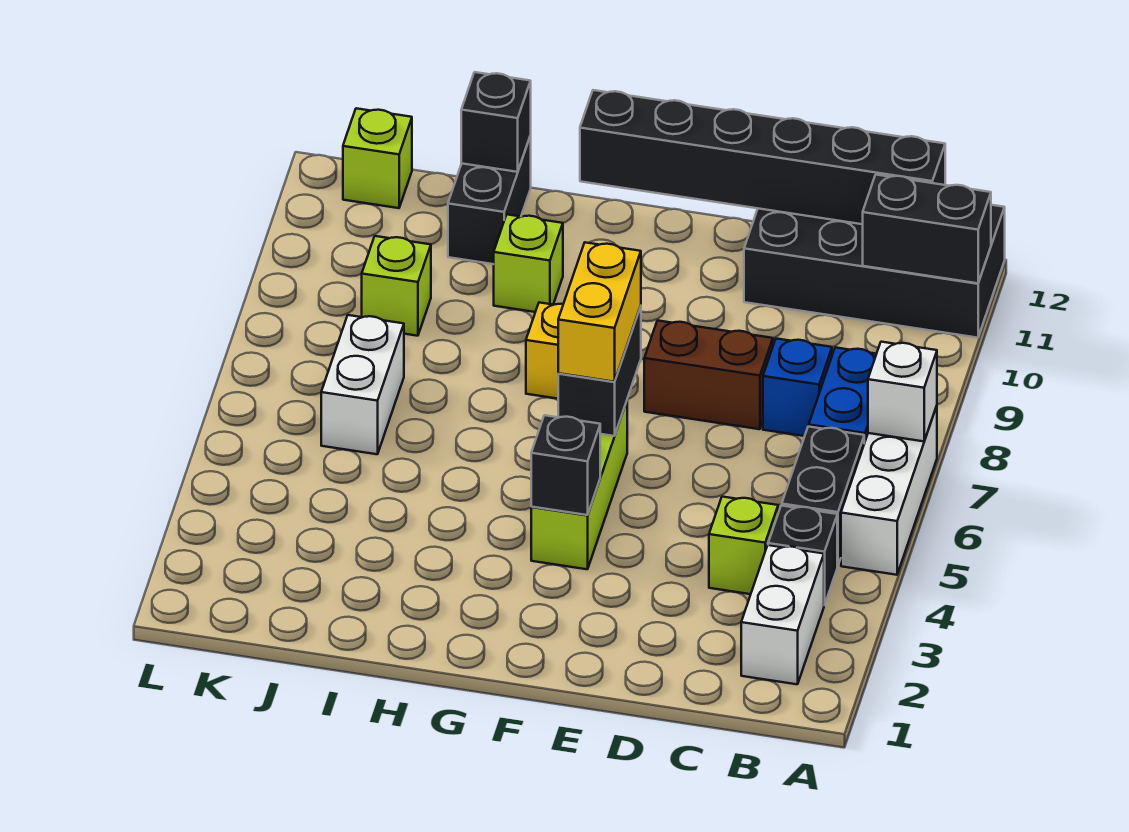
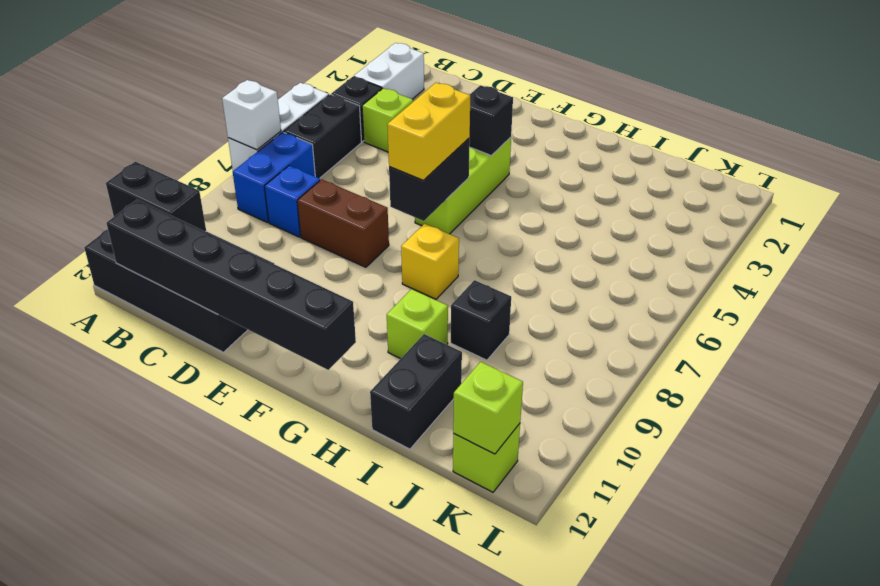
black brick I12 level 2 -> black brick I9 level 1
white brick J6:J7 level 1 -> none
lime brick J9 level 1 -> lime brick K12 level 2

